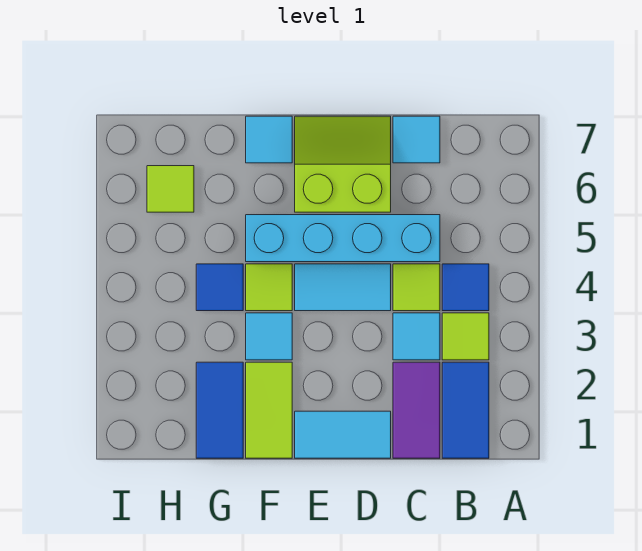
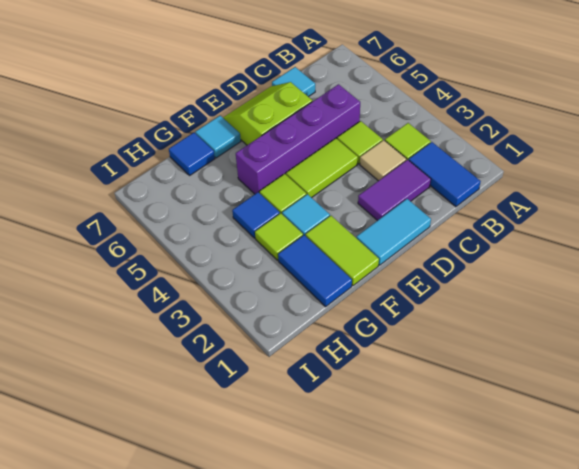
blue tile B4 level 1 -> blue tile G7 level 1
purple tile C1:C2 level 1 -> purple tile C2:D2 level 1
cyan tile C3 level 1 -> tan tile C3 level 1
cyan brick C5:F5 level 1 -> purple brick C5:F5 level 1
cyan tile D4:E4 level 1 -> lime tile D4:E4 level 1
lime tile H6 level 1 -> lime tile G3 level 1

